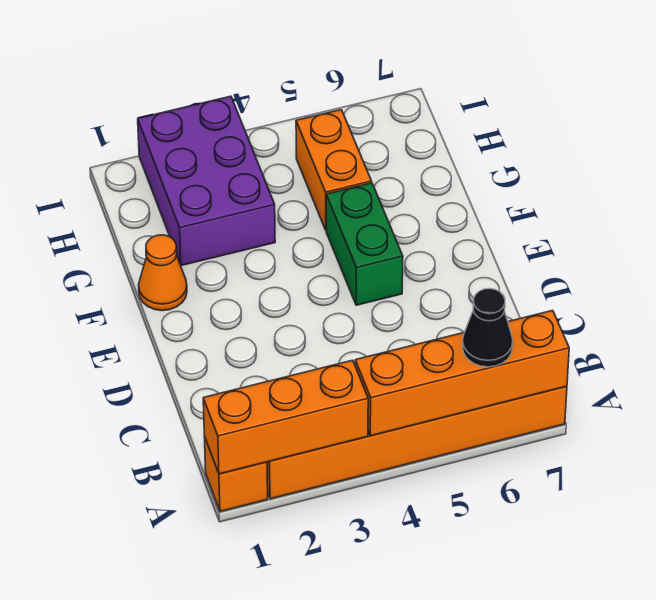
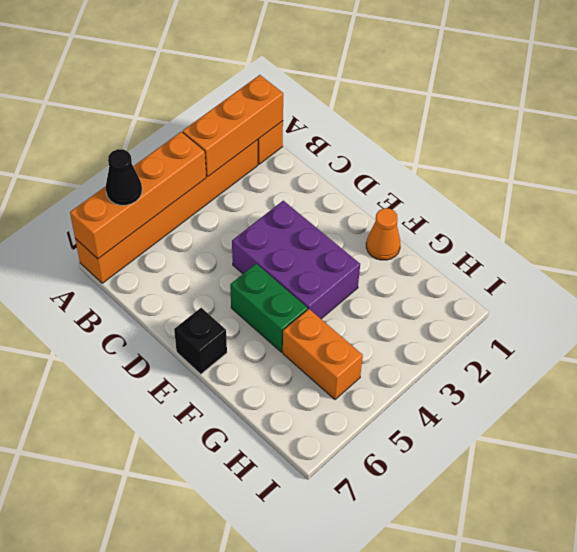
none -> black brick E7 level 1
purple brick G2:I3 level 1 -> purple brick D3:F4 level 1

